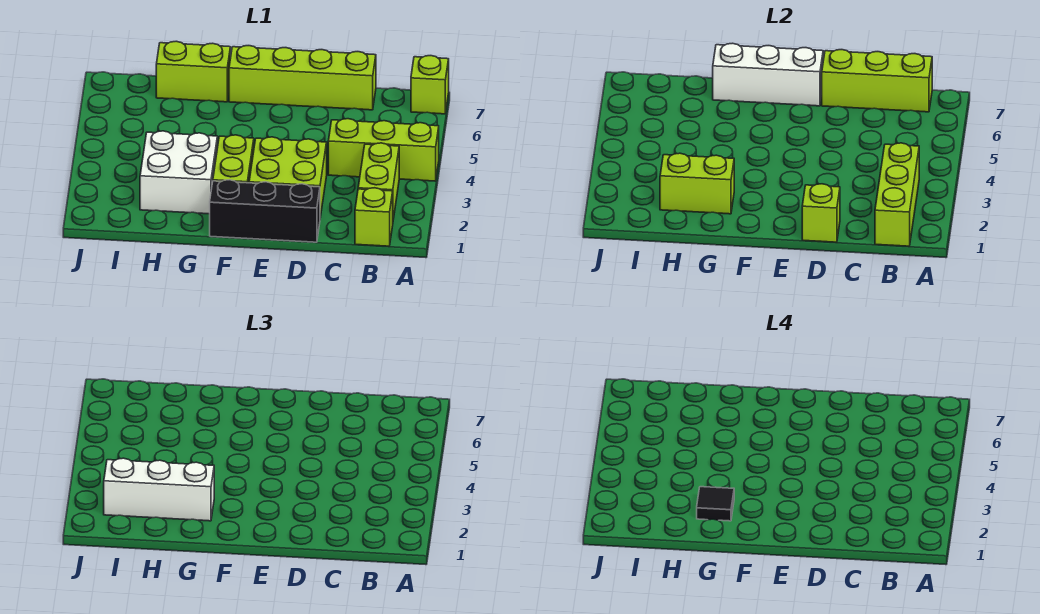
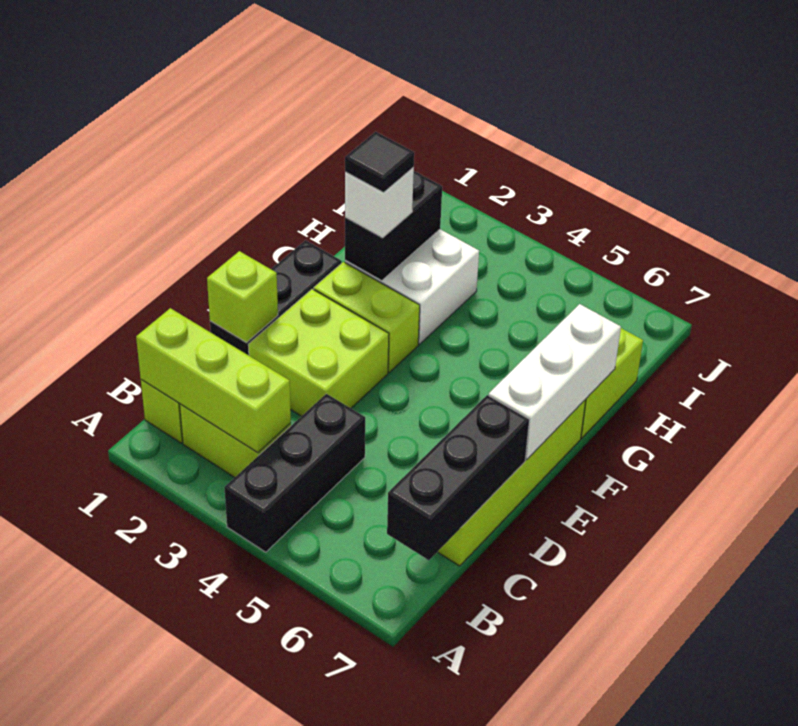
lime brick A4:C4 level 1 -> black brick A4:C4 level 1
lime brick A7 level 1 -> none
lime brick B7:D7 level 2 -> black brick B7:D7 level 2
lime brick G2:H2 level 2 -> black brick G2:H2 level 2
white brick G2:I2 level 3 -> white brick G2 level 3

